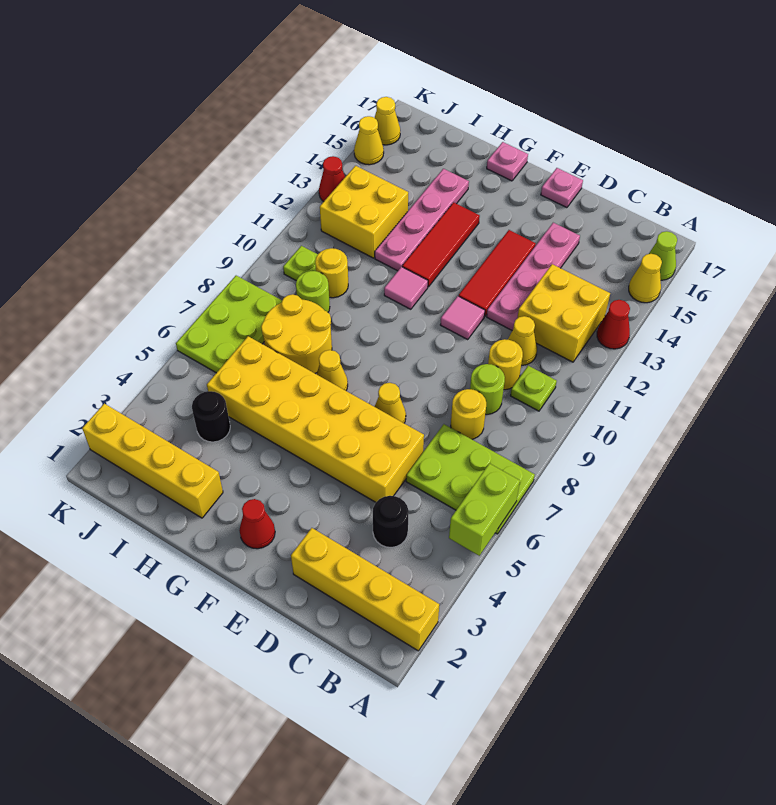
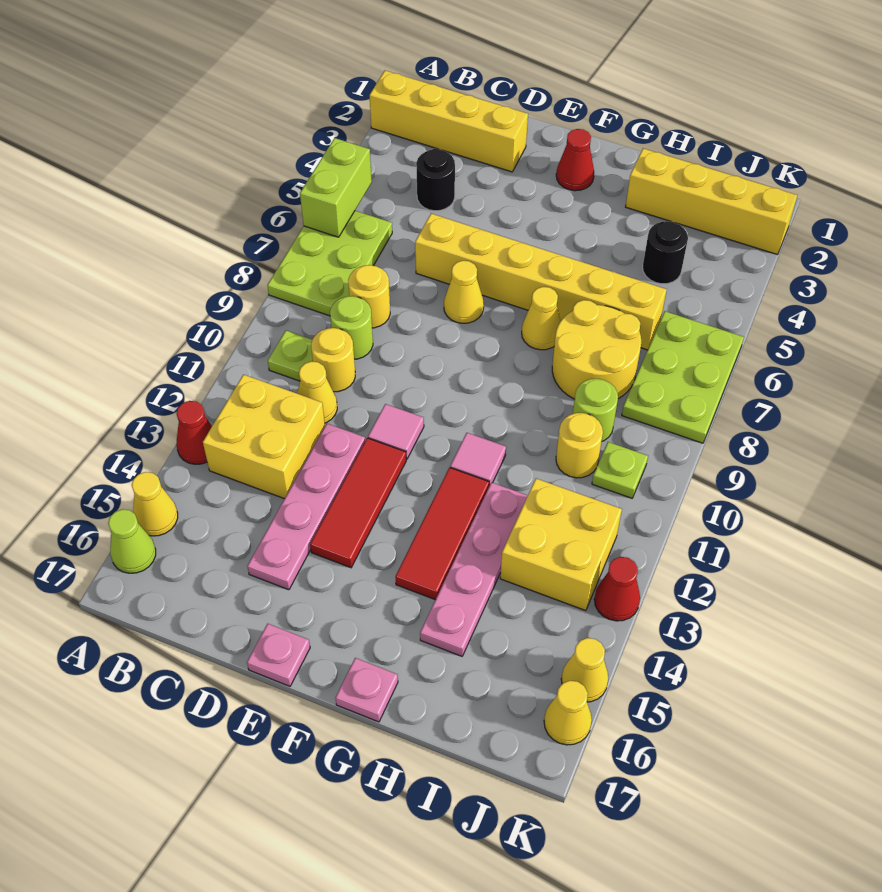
lime plate A6:C7 level 1 -> lime plate A6:B8 level 1
yellow brick D5:I6 level 1 -> yellow brick D6:I6 level 1

